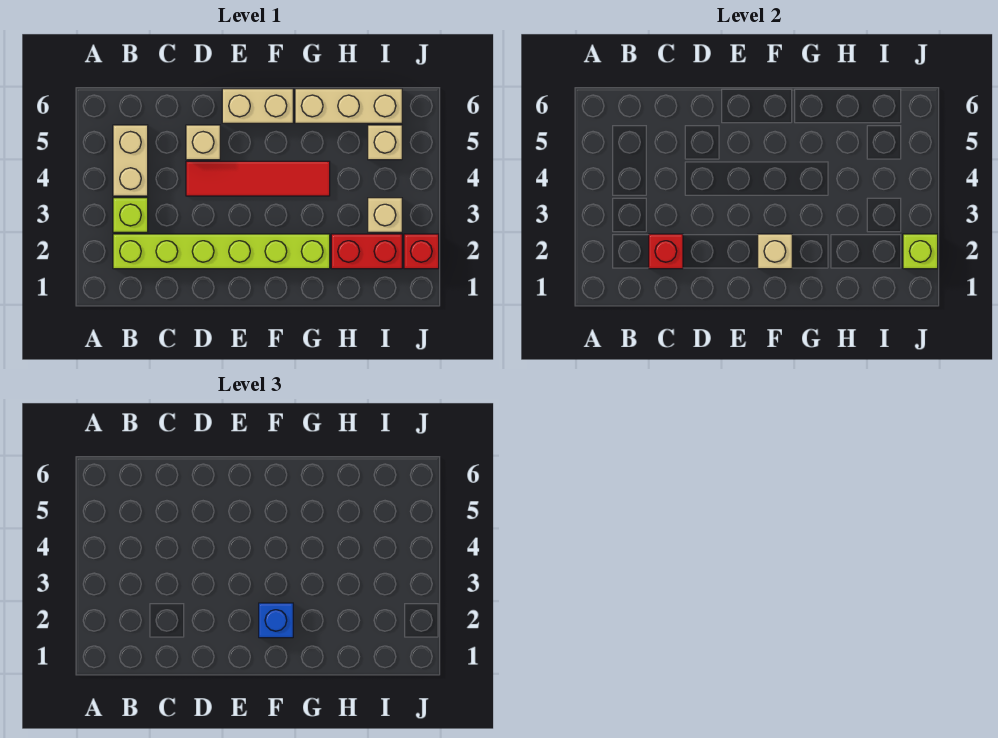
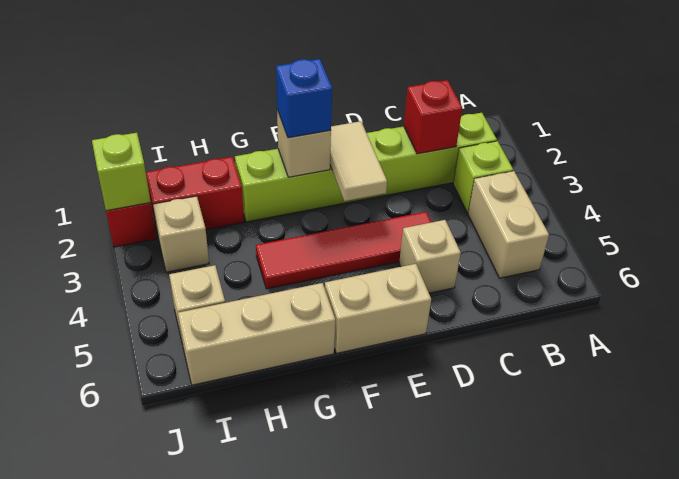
none -> tan tile E2:E3 level 2

